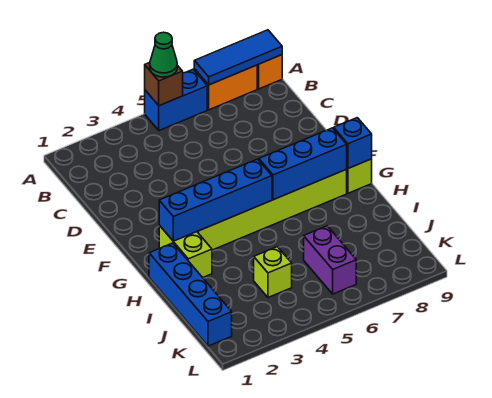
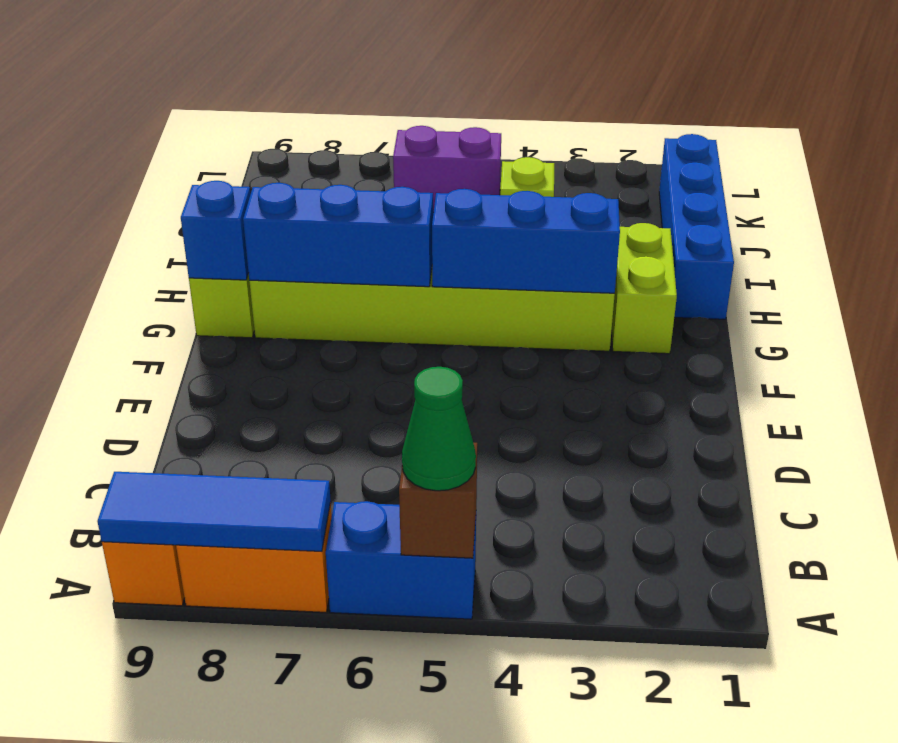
blue brick G2:G5 level 2 -> blue brick G3:G5 level 2
purple brick J6:K6 level 1 -> purple brick K5:K6 level 1

